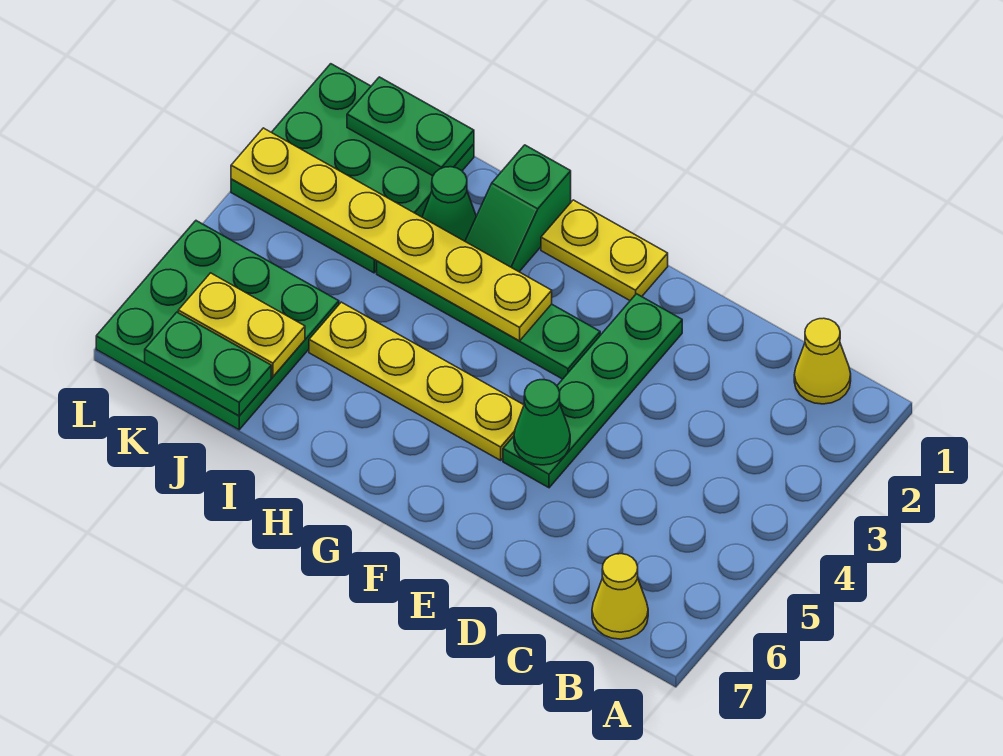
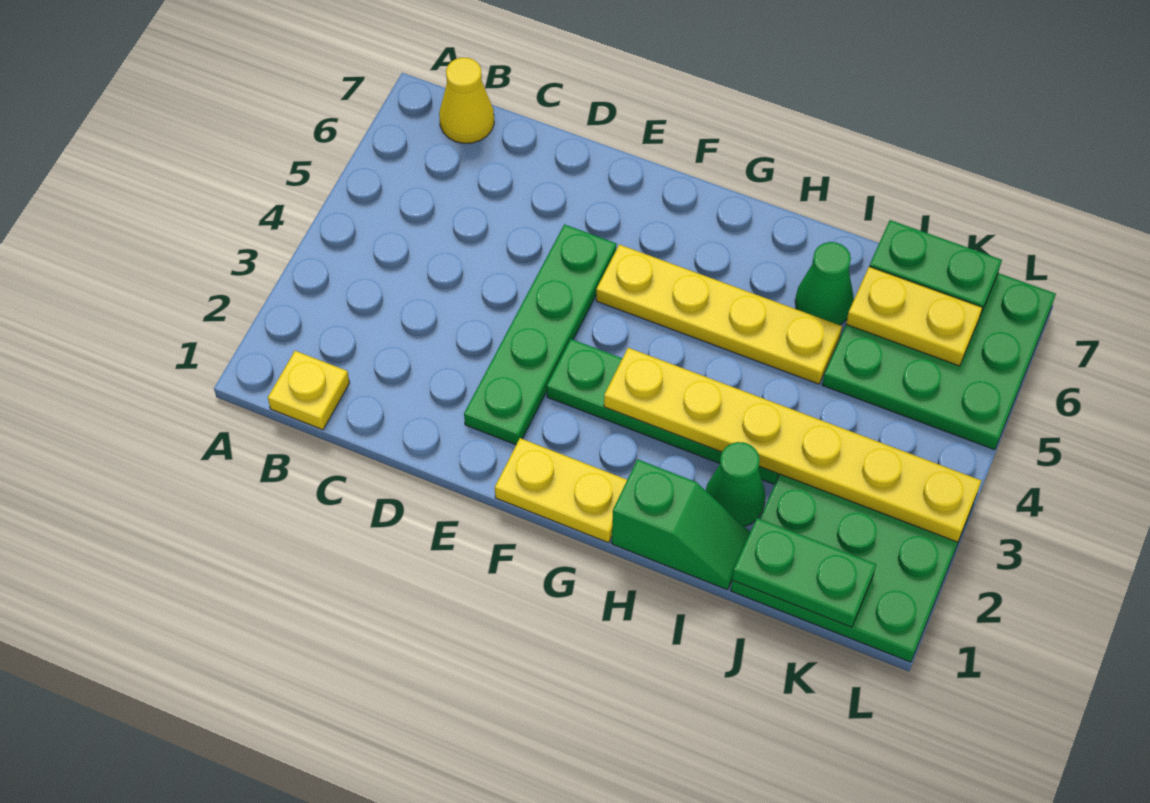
yellow cone B1 level 1 -> yellow plate B1 level 1
green cone E5 level 2 -> green cone I6 level 1
green slope H1:H2 level 1 top 1 -> green slope H1:I1 level 1 top H

